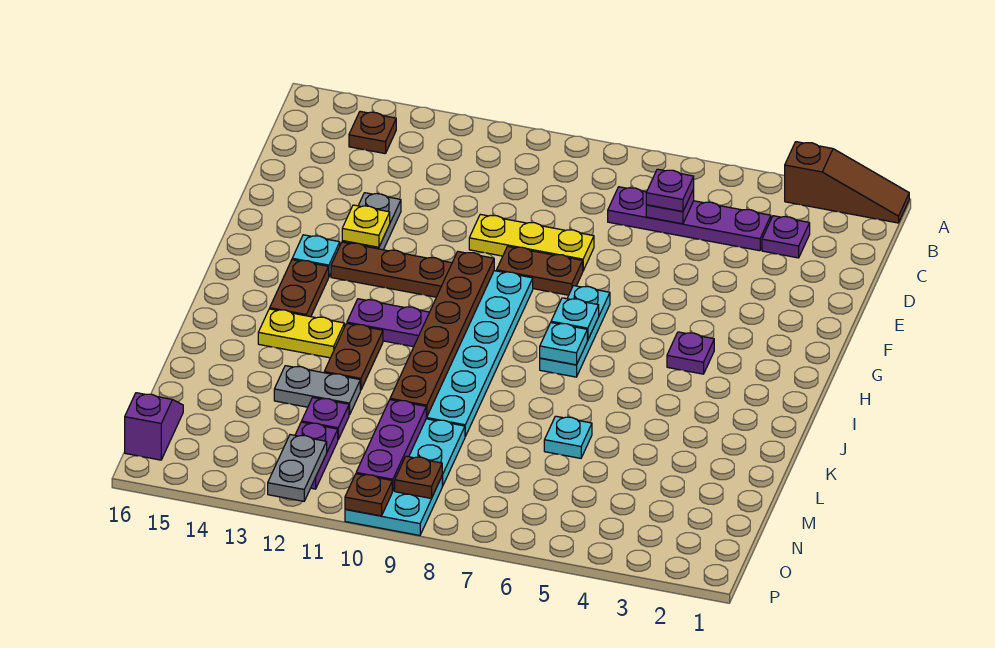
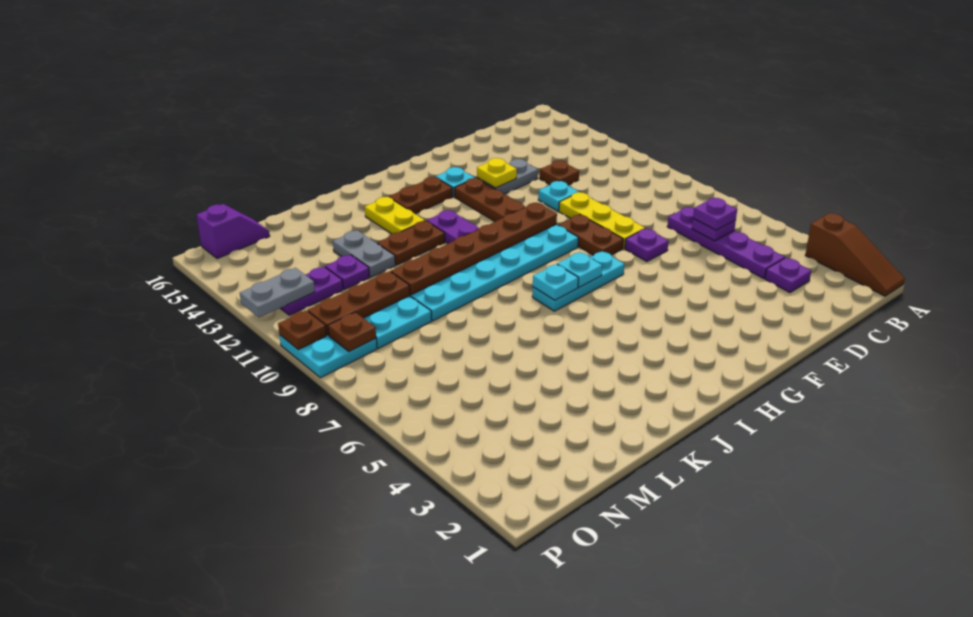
brown plate B14 level 1 -> brown plate D12 level 1
purple plate H4 level 1 -> purple plate E7 level 1
cyan plate L6 level 1 -> cyan plate E11 level 1
purple plate M10:O10 level 2 -> brown plate M10:O10 level 2

